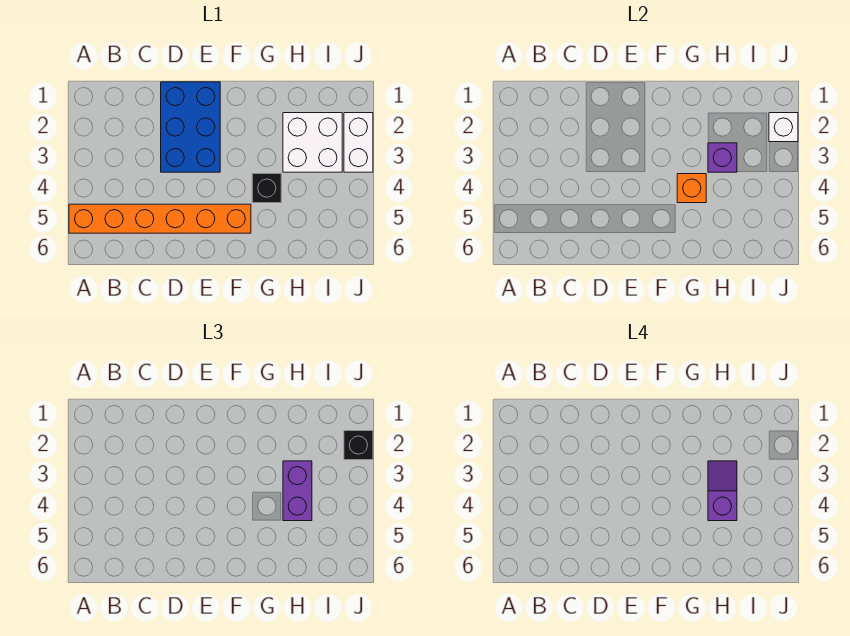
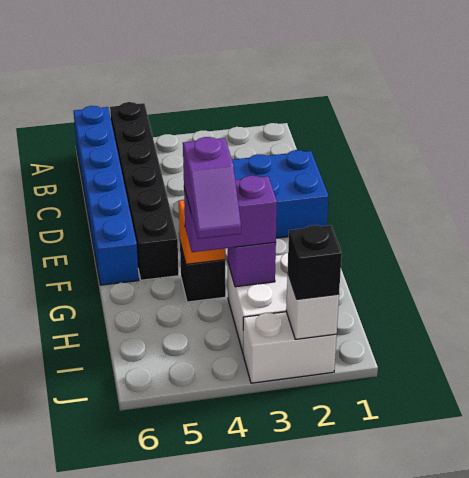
orange brick A5:F5 level 1 -> black brick A5:F5 level 1
none -> blue brick A6:F6 level 1
purple slope H3:H4 level 4 top 4 -> purple slope H4:I4 level 4 top H

